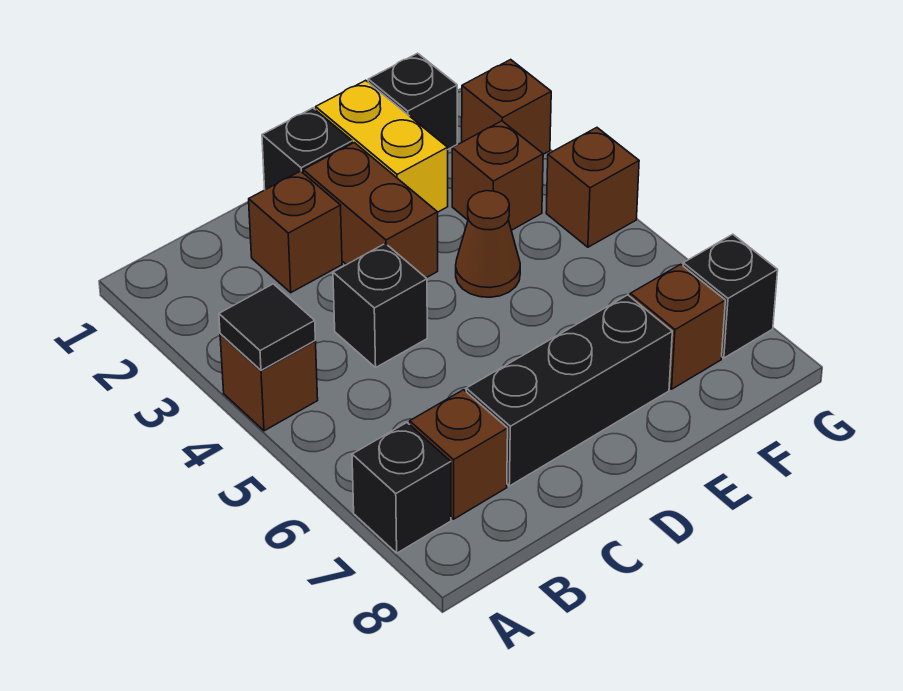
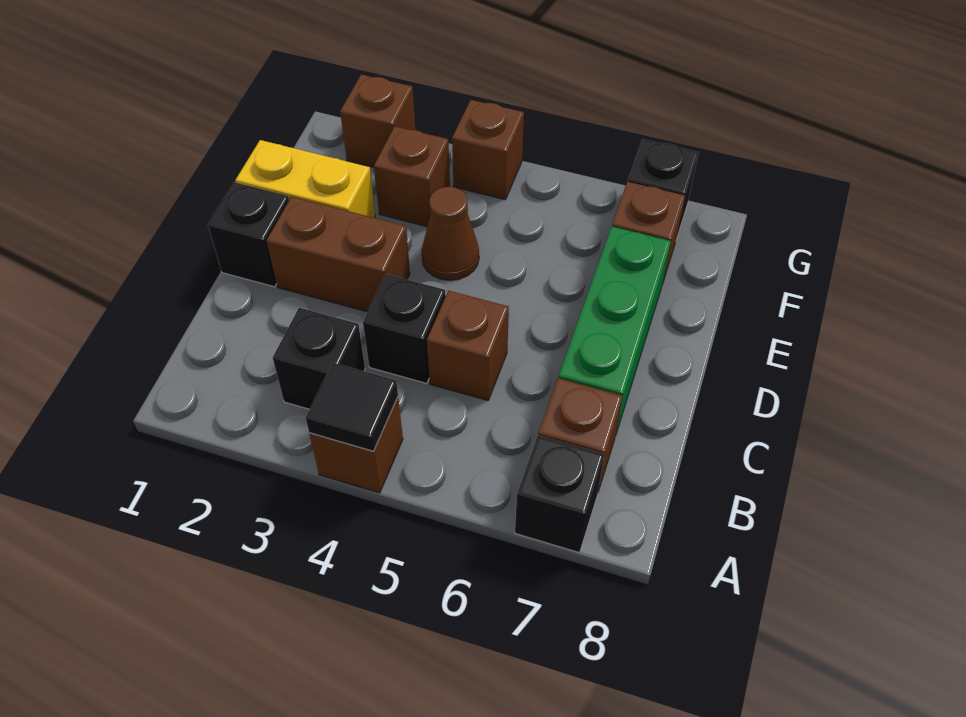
brown brick C2 level 1 -> brown brick C5 level 1
black brick C7:E7 level 1 -> green brick C7:E7 level 1
black brick F1 level 1 -> black brick B3 level 1

